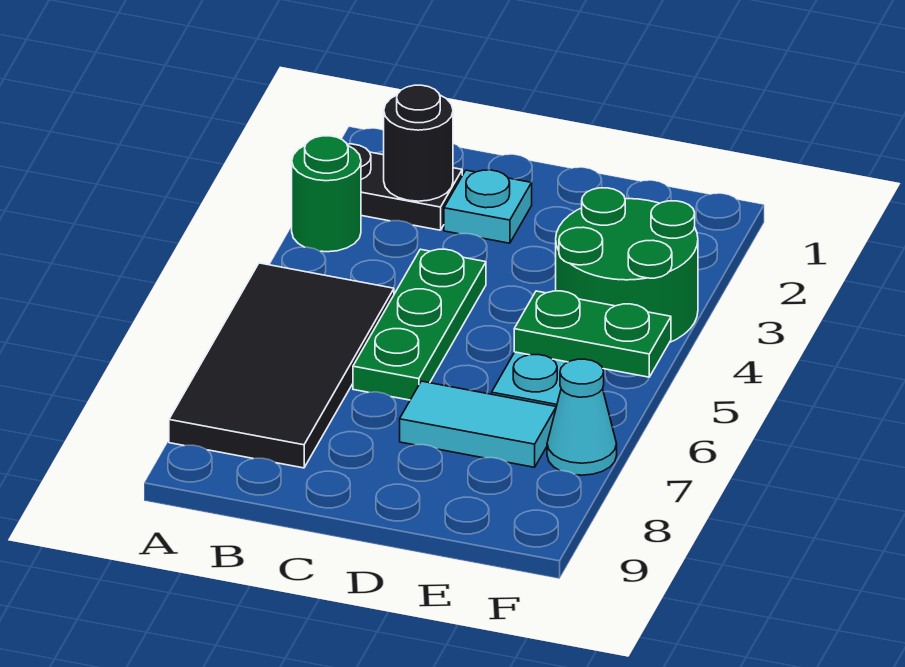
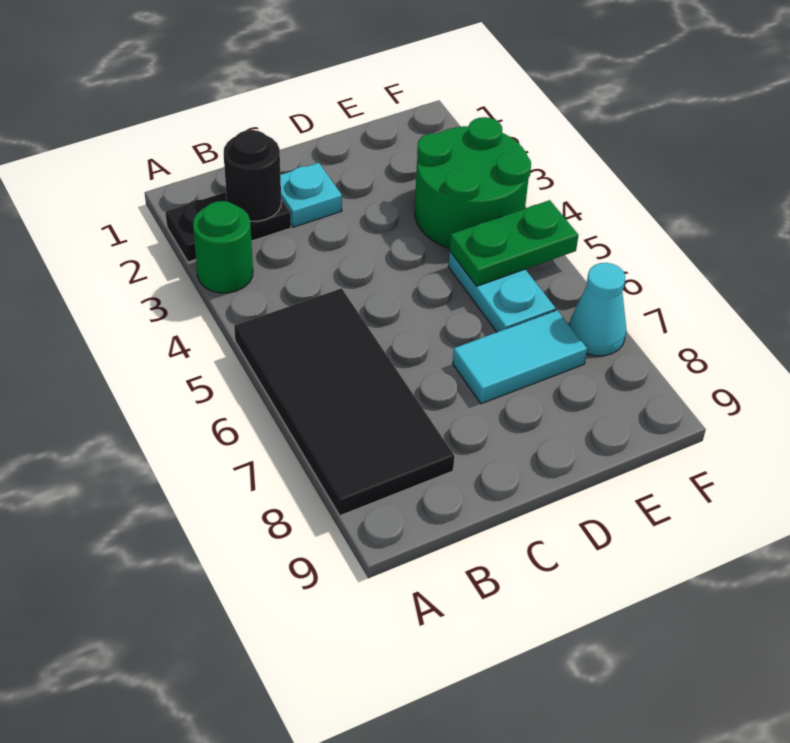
green plate C4:C6 level 1 -> none

